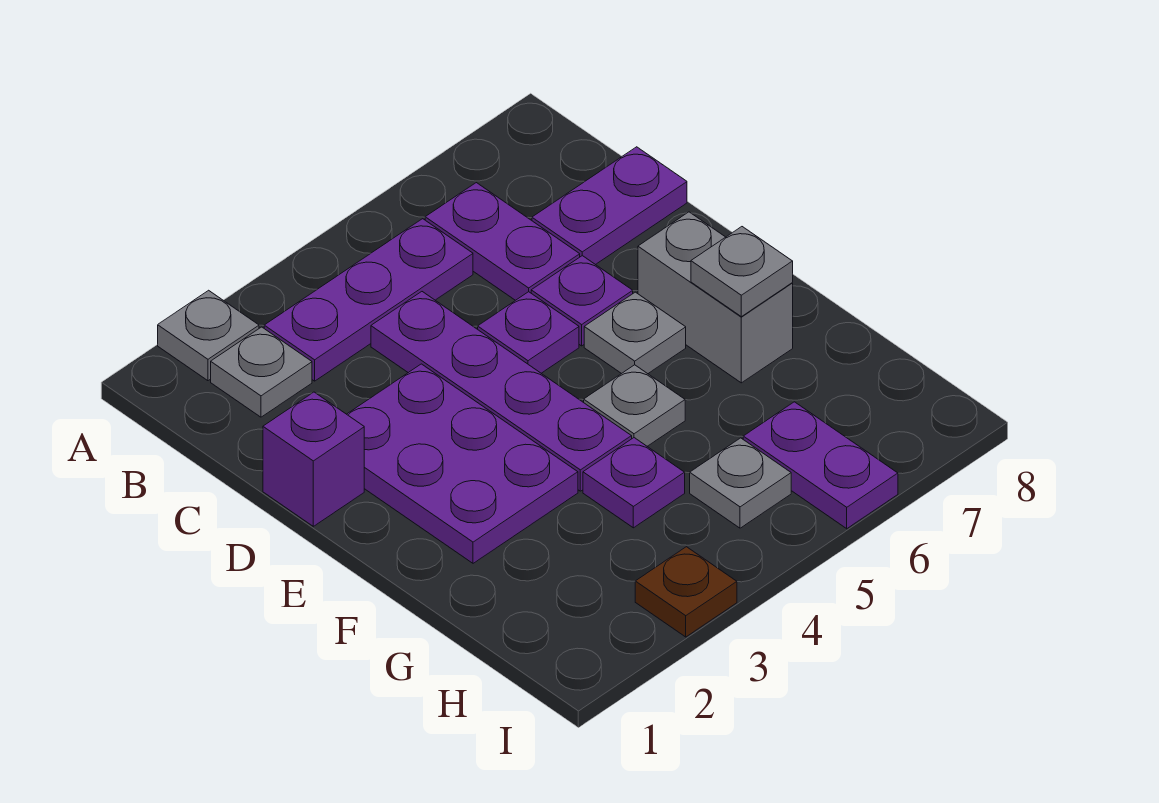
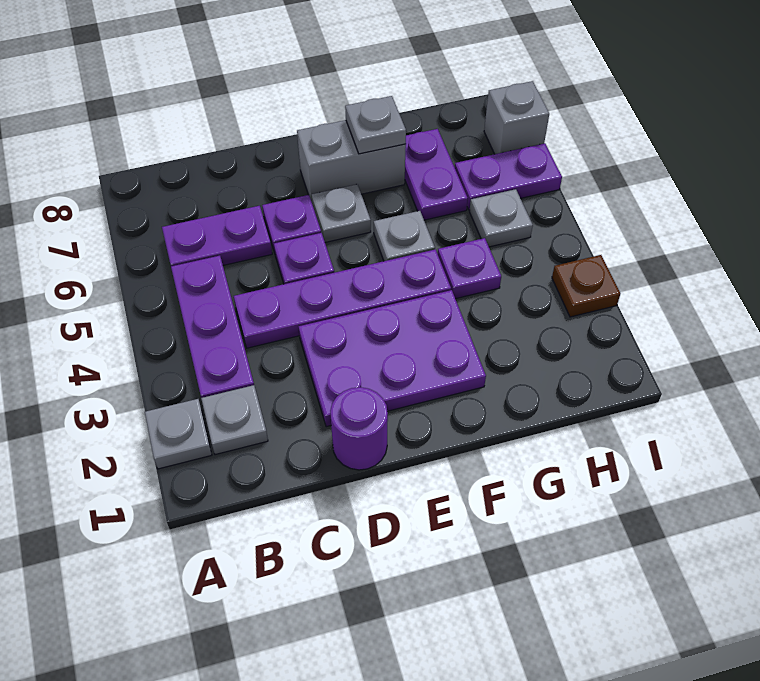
purple plate C7:C8 level 1 -> purple plate G6:G7 level 1
purple brick D1 level 1 -> purple round brick D1 level 1
none -> grey brick I7 level 1

